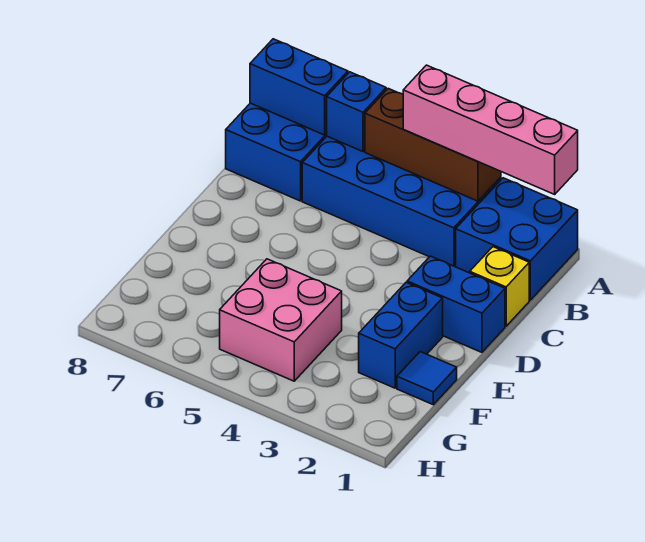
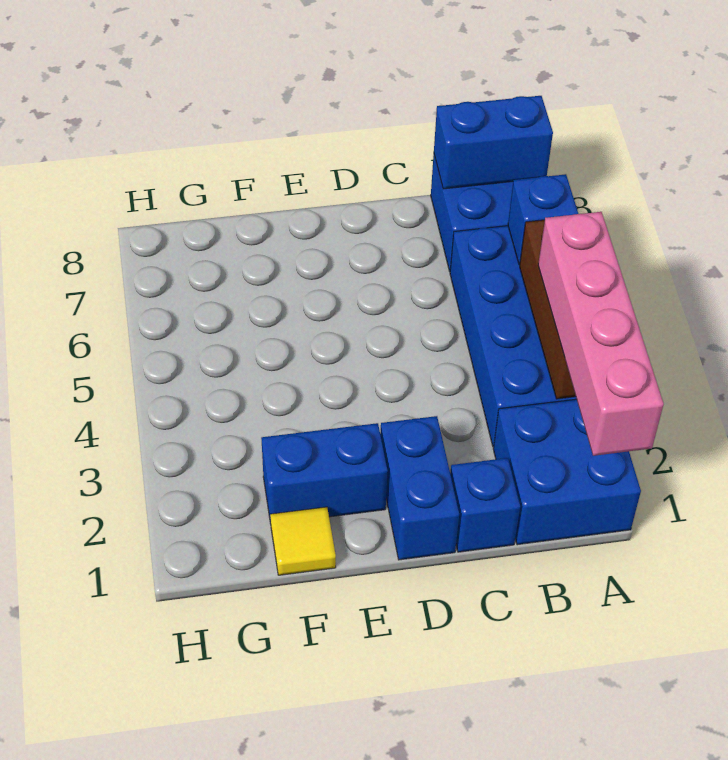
blue brick A7:A8 level 2 -> blue brick A8:B8 level 2
yellow brick C1 level 1 -> blue brick C1 level 1
blue tile F1 level 1 -> yellow tile F1 level 1
pink brick F4:G5 level 1 -> none

